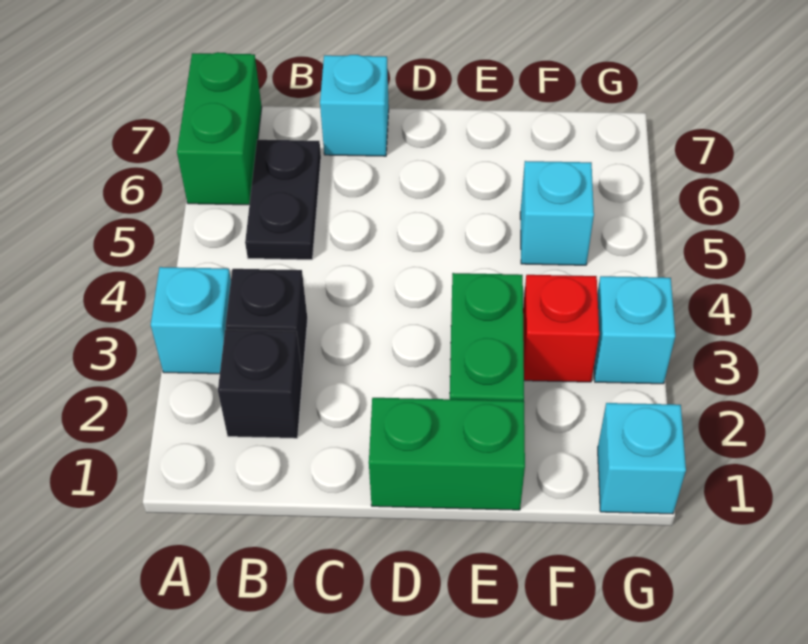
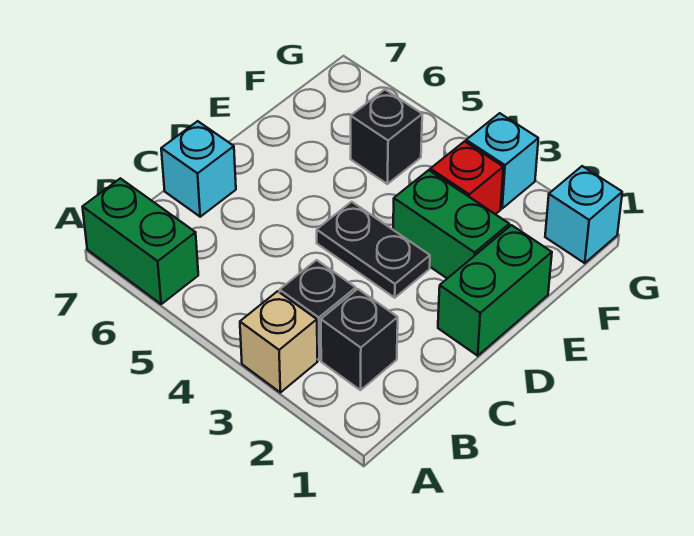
cyan brick A3 level 1 -> tan brick A3 level 1
black plate B5:B6 level 1 -> black plate D3:D4 level 1
cyan brick F5 level 1 -> black brick F5 level 1

